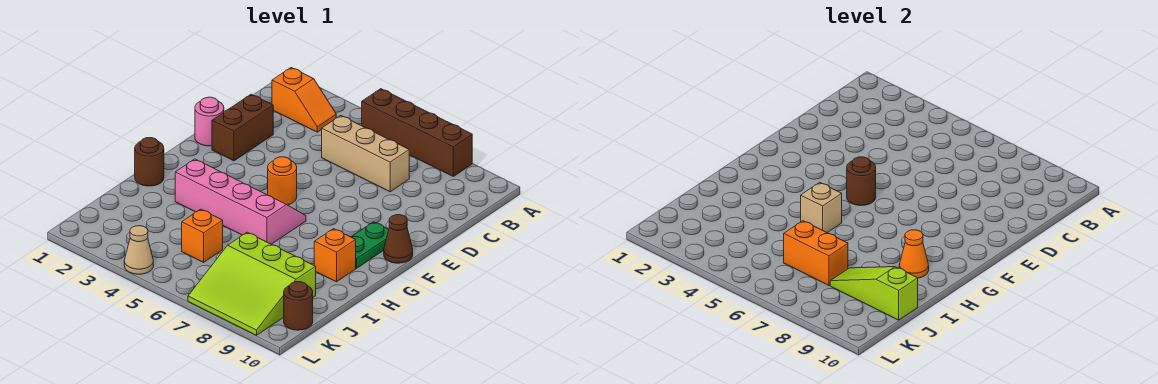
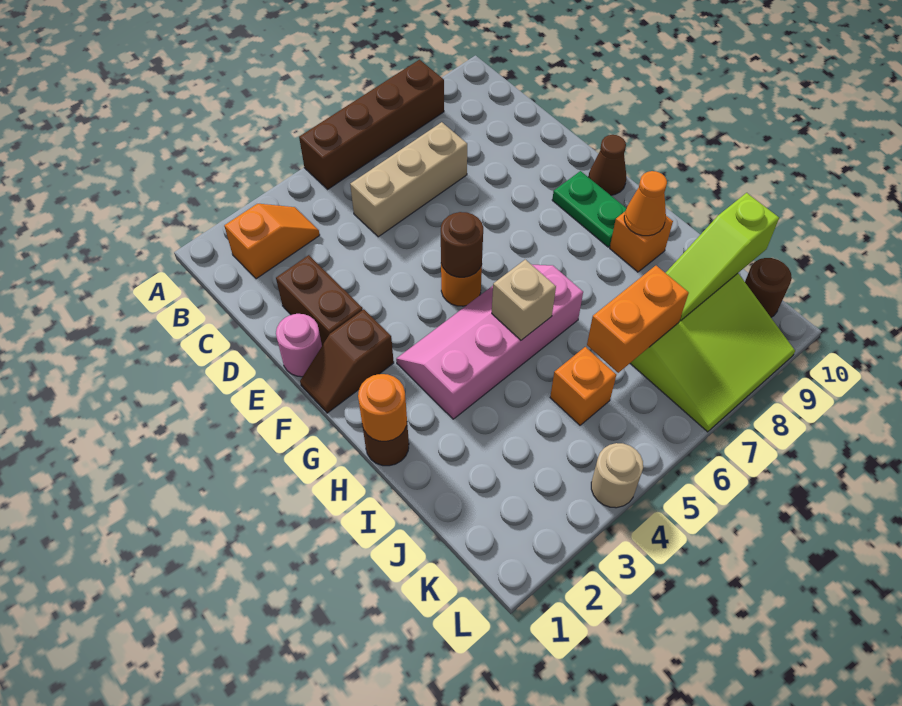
none -> brown slope F1:F2 level 1 top 2
none -> orange round brick H1 level 2
tan cone L4 level 1 -> tan round brick L4 level 1

